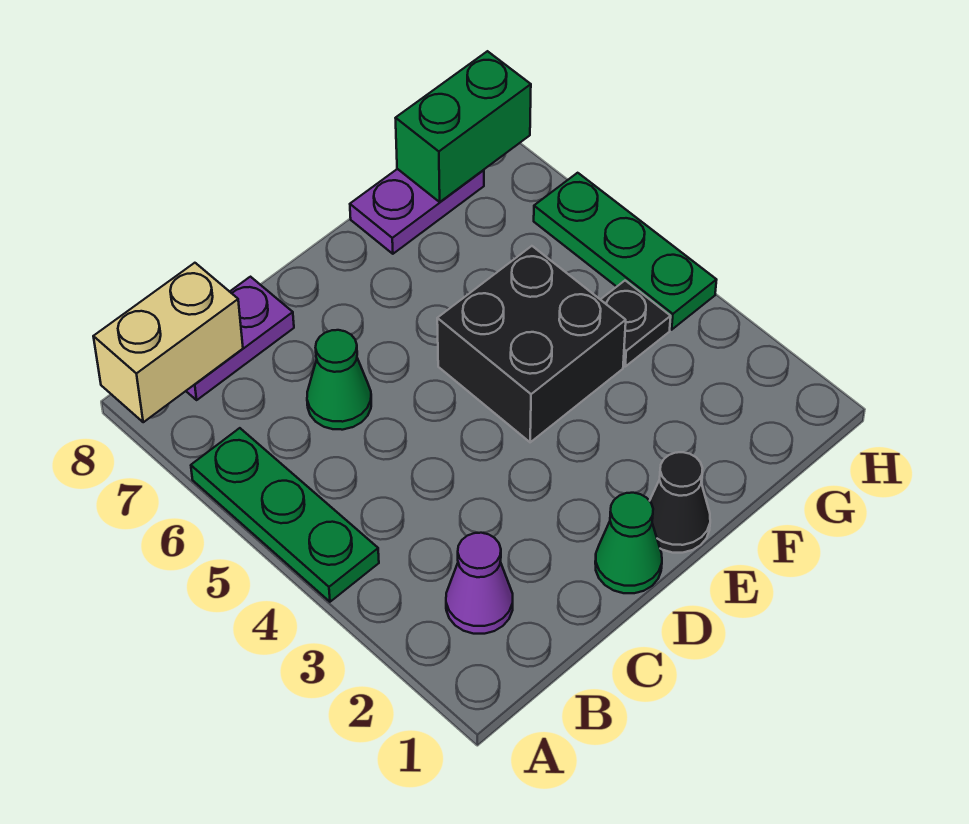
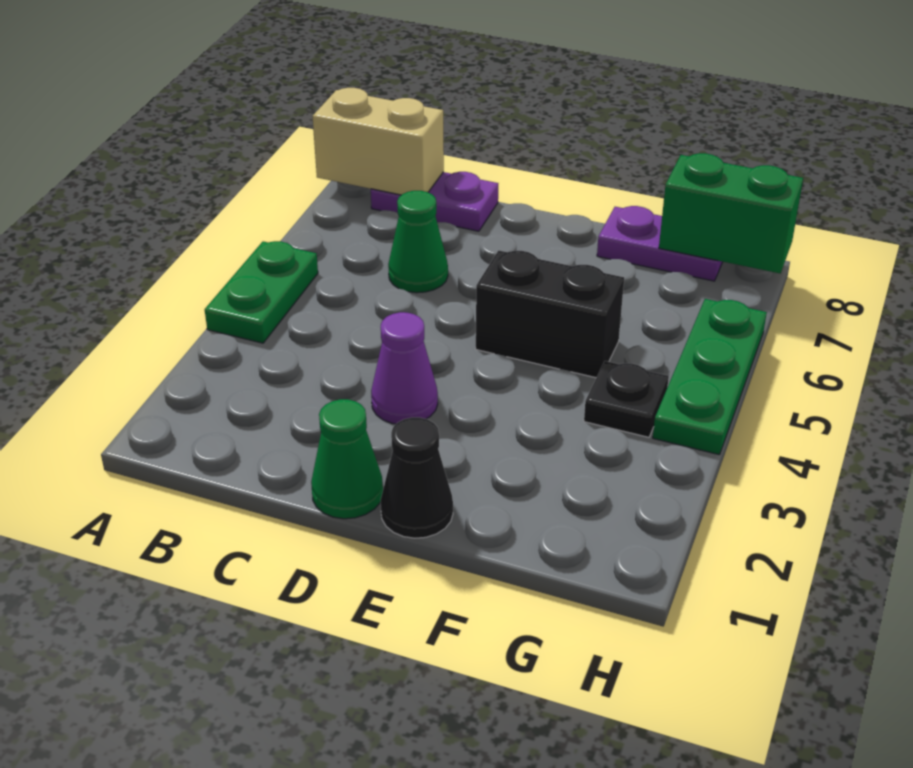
green plate A4:A6 level 1 -> green plate A4:A5 level 1
purple cone B2 level 1 -> purple cone D3 level 1
black brick E4:F5 level 1 -> black brick E5:F5 level 1

